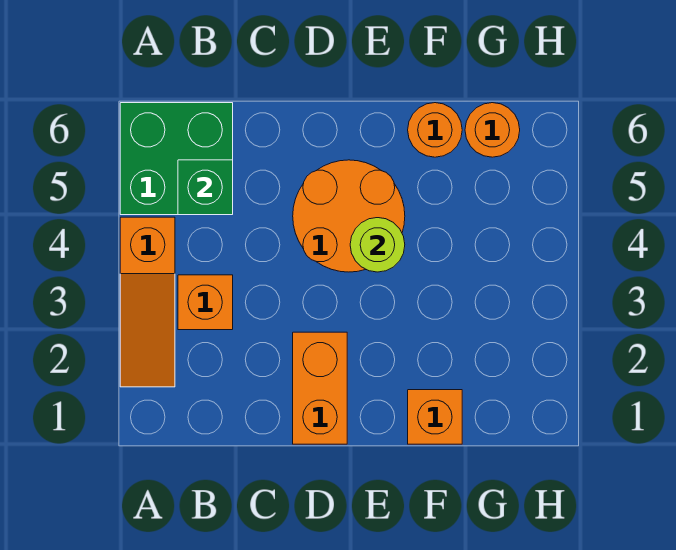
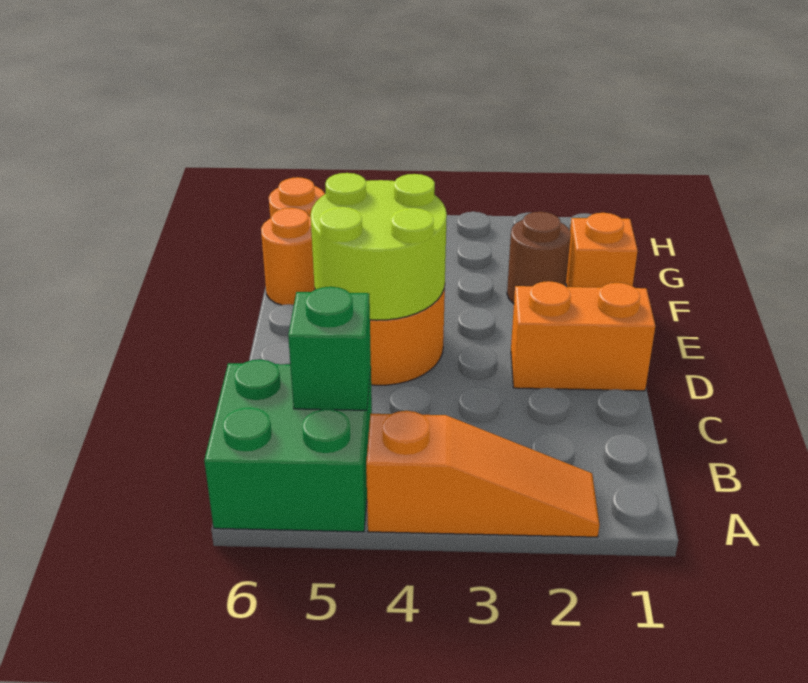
orange brick B3 level 1 -> none
lime round brick E4 level 2 -> lime round brick D4:E5 level 2
none -> brown round brick F2 level 1

